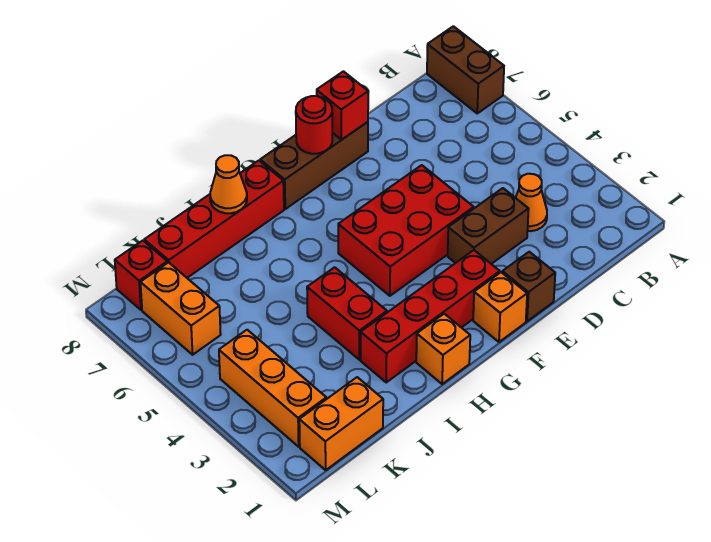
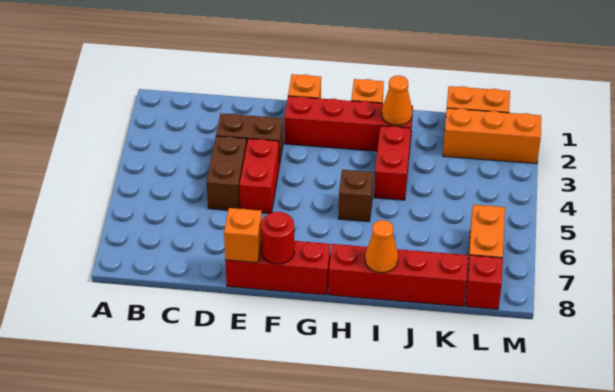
brown brick A7:A8 level 1 -> brown brick D4:D5 level 1
orange cone C3 level 1 -> orange cone I2 level 2
brown brick E1 level 1 -> brown brick H5 level 1
red brick E4:G5 level 1 -> red brick E4:E5 level 1
brown brick E8:G8 level 1 -> red brick E8:G8 level 1
red brick E8 level 2 -> orange brick E8 level 2
orange brick L2:L4 level 1 -> orange brick K2:M2 level 1

